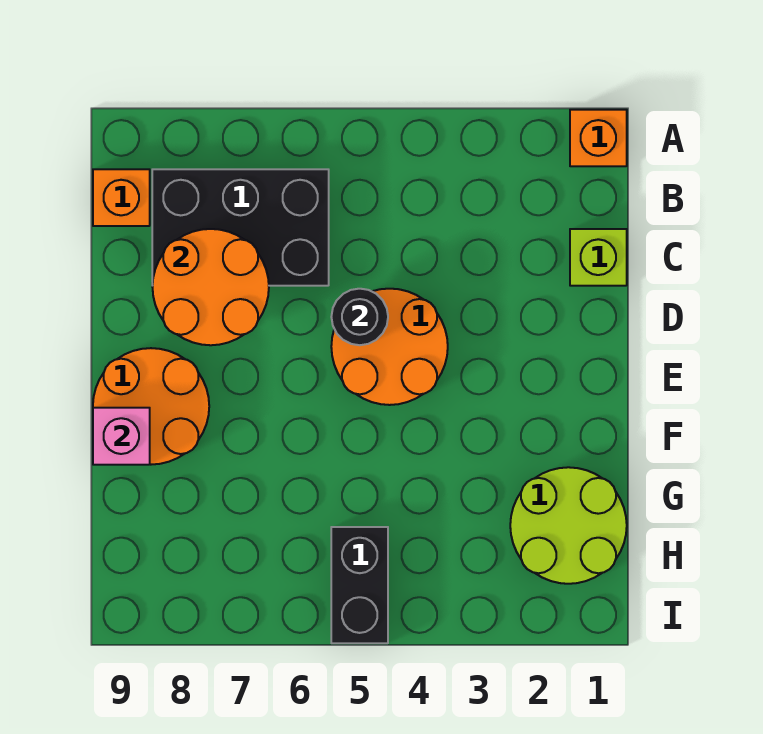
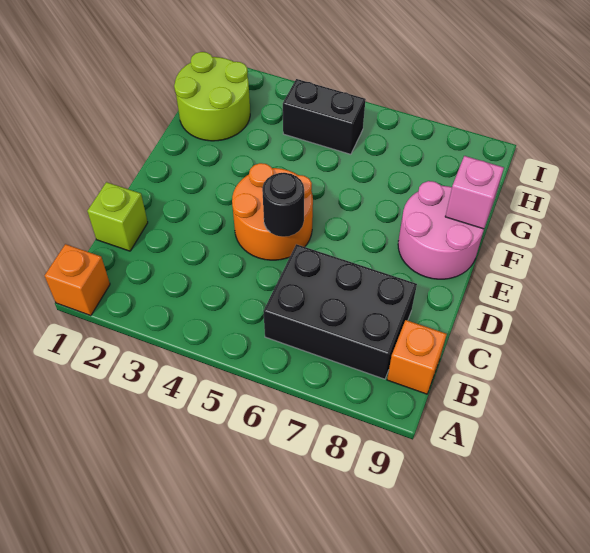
orange round brick C7:D8 level 2 -> none
orange round brick E8:F9 level 1 -> pink round brick E8:F9 level 1
black brick H5:I5 level 1 -> black brick H4:H5 level 1

